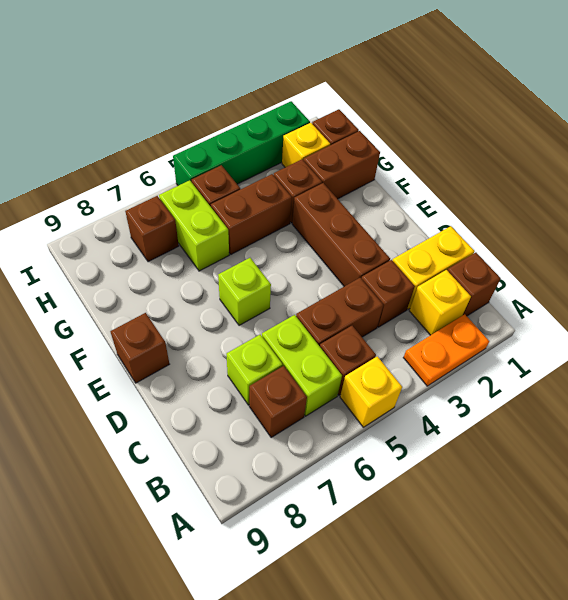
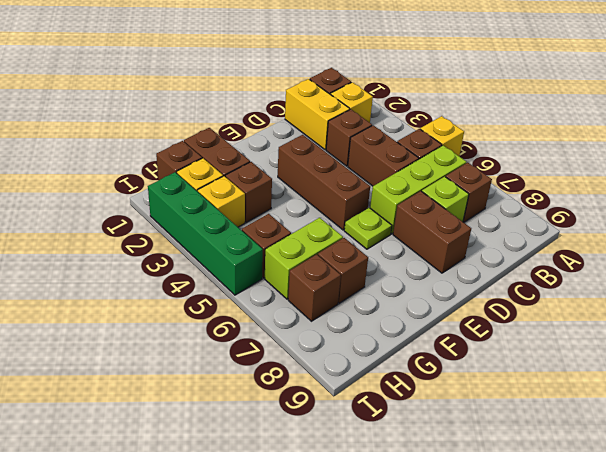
orange plate A2:A3 level 1 -> none
lime brick B6:C6 level 1 -> lime brick B6:D6 level 1
brown brick D3:F3 level 1 -> brown brick E3:E5 level 1
lime brick E6 level 1 -> lime plate E6 level 1
brown brick E9 level 1 -> brown brick G7 level 1
brown brick G4:G5 level 1 -> brown brick D7:D8 level 1
none -> yellow brick H3 level 1

